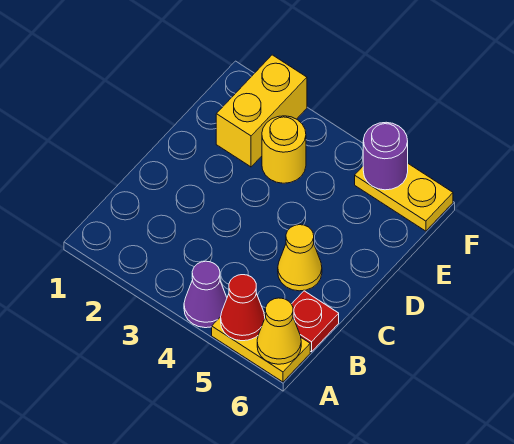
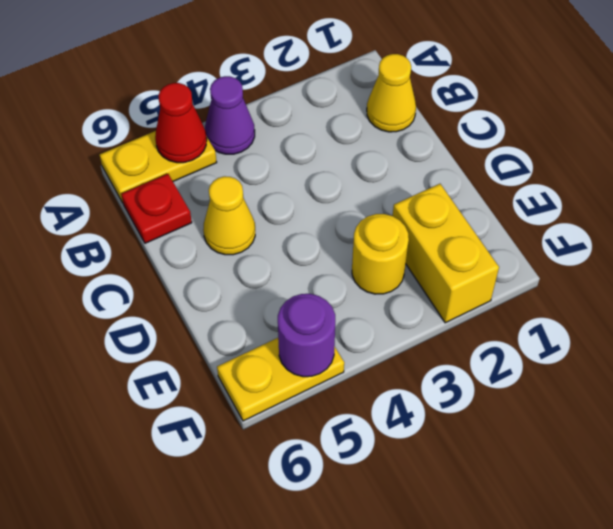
yellow cone A6 level 2 -> yellow cone B1 level 1

